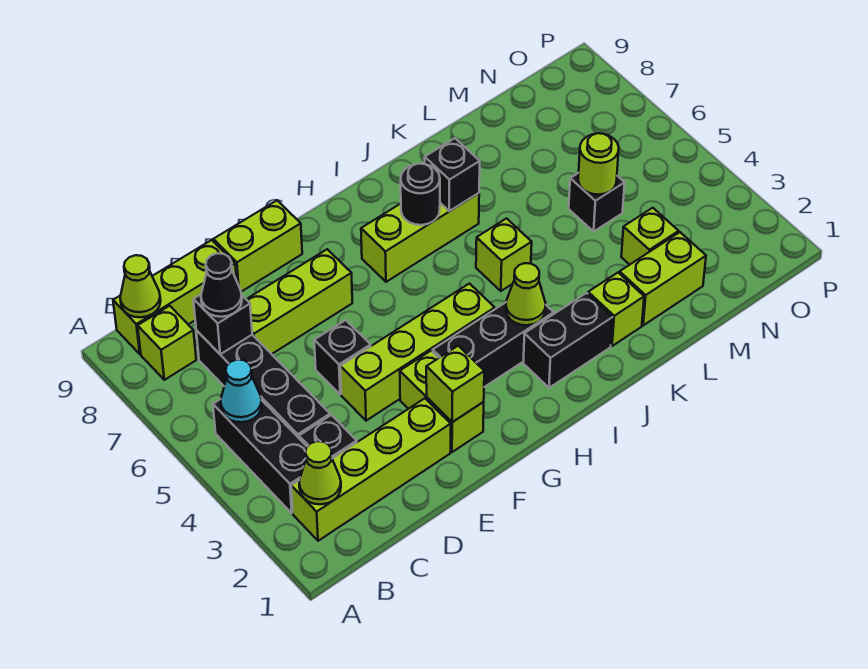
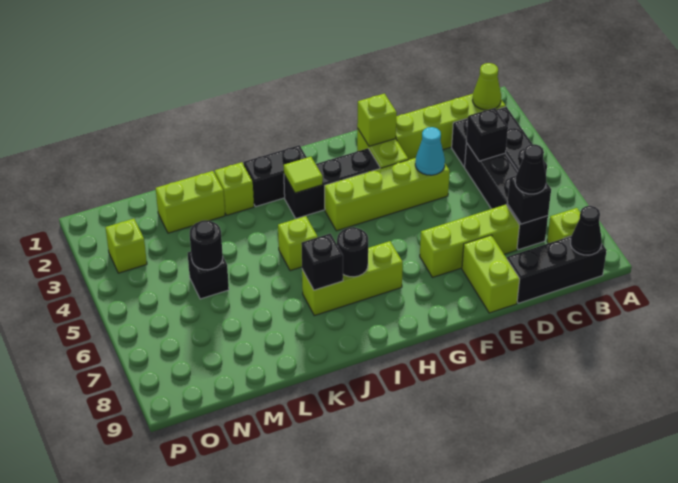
cyan cone B5 level 2 -> cyan cone E4 level 2
lime brick B9:D9 level 1 -> black brick B9:D9 level 1
lime cone B9 level 2 -> black cone B9 level 2
black brick E5 level 1 -> black brick C4 level 2
lime brick E9:F9 level 1 -> lime brick E8:E9 level 1
lime cone I3 level 2 -> lime tile I3 level 2
lime brick M3 level 1 -> lime brick O3 level 1
lime round brick M5 level 2 -> black round brick M5 level 2

